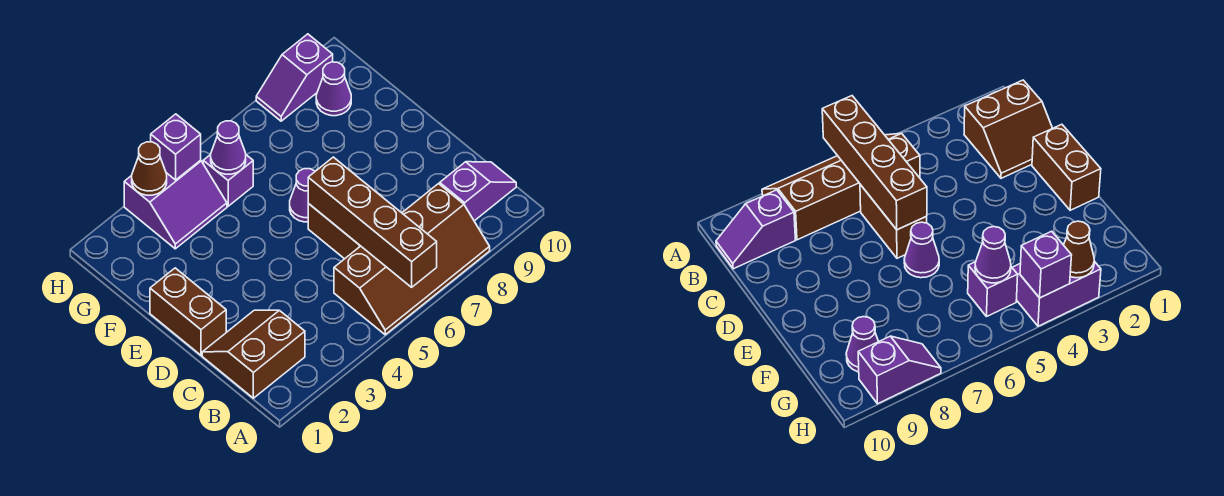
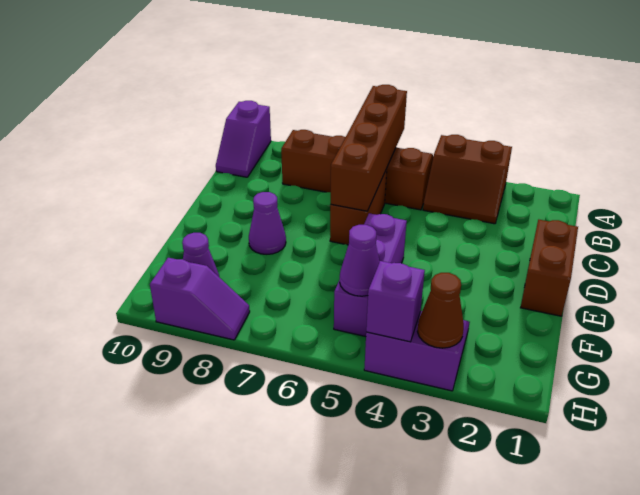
brown slope B1:C2 level 1 top B -> brown slope A3:B4 level 1 top A
purple slope B9:B10 level 1 top 9 -> purple slope A10:B10 level 1 top A
purple cone E6 level 1 -> purple cone E8 level 1
purple brick G5 level 1 -> purple brick E5:G5 level 1

